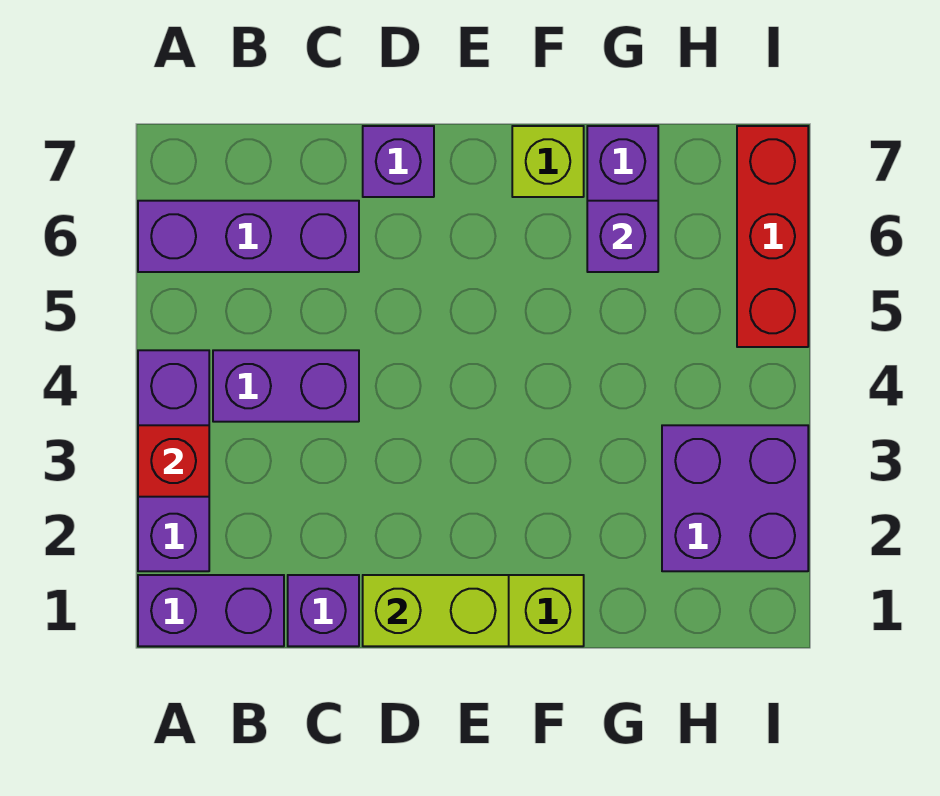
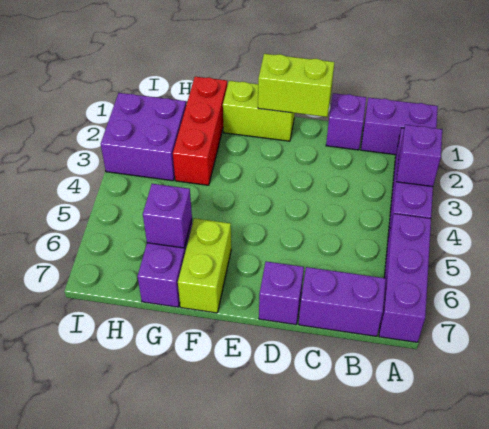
red brick A3 level 2 -> purple brick A3 level 2
purple brick A6:C6 level 1 -> purple brick A5:A7 level 1
purple brick B4:C4 level 1 -> purple brick B7:C7 level 1
lime brick F7 level 1 -> lime brick F6:F7 level 1
red brick I5:I7 level 1 -> red brick G1:G3 level 1

